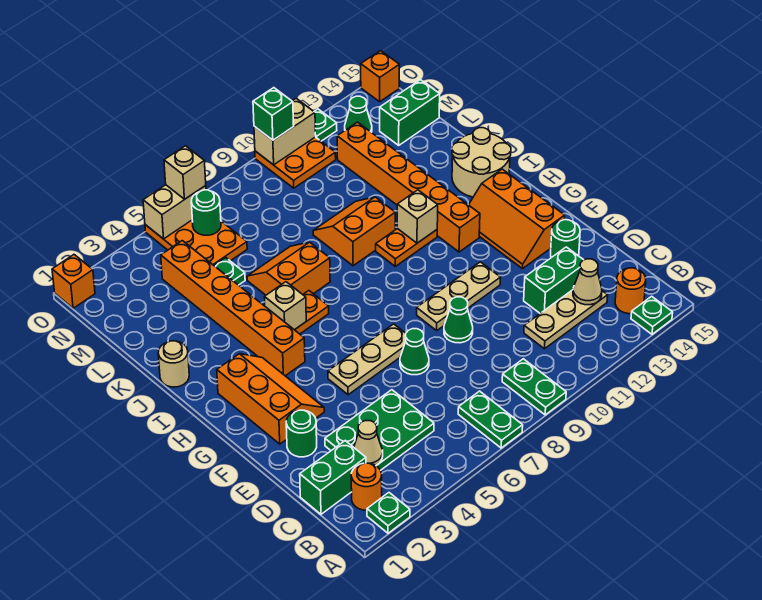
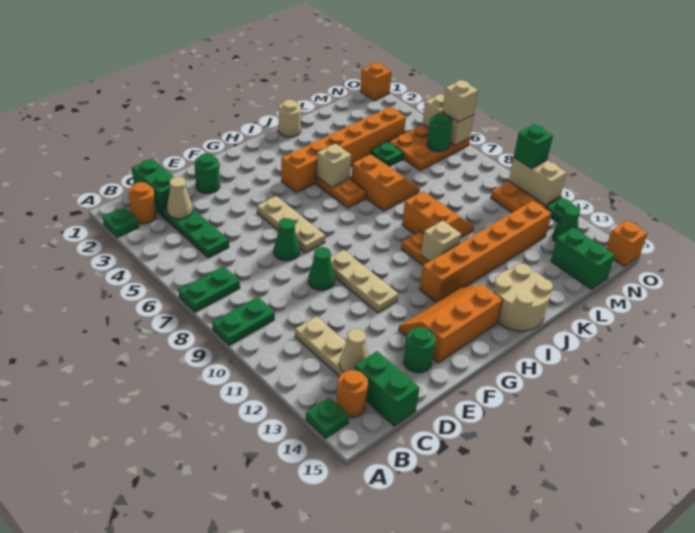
green plate C3:D5 level 1 -> green plate C3:C5 level 1
green brick D12:D13 level 1 -> green brick C14:C15 level 1
orange slope F2:H3 level 1 top 2 -> none

